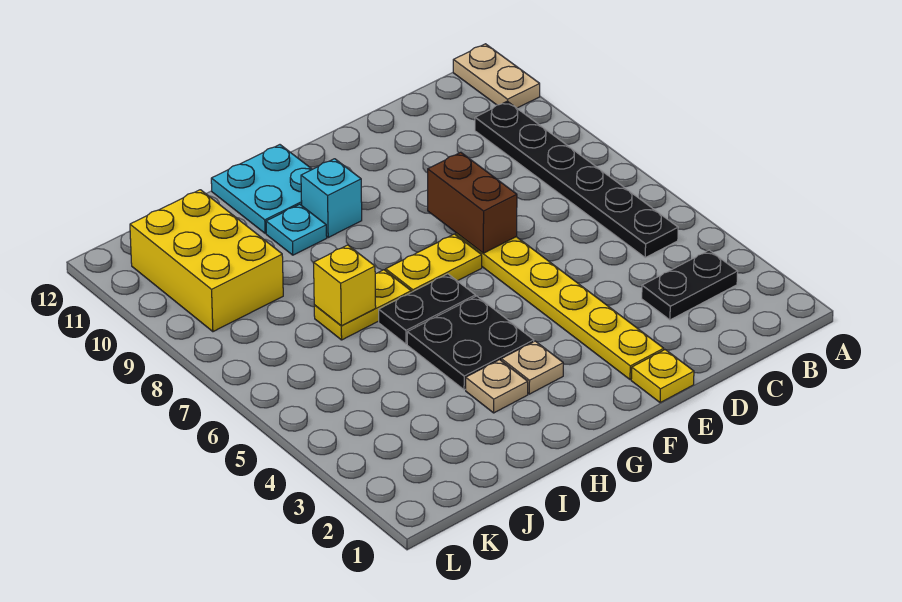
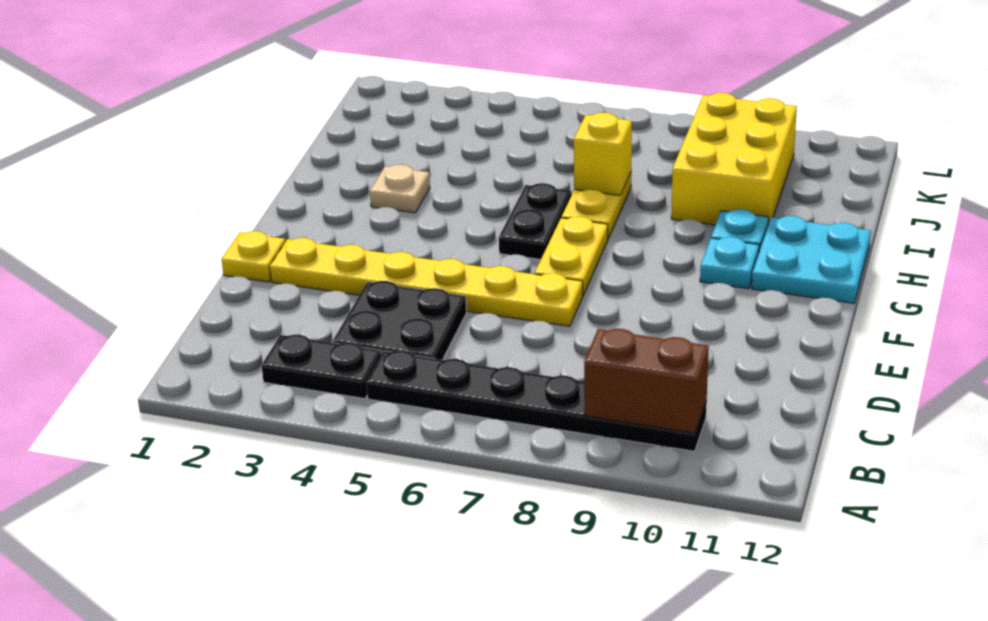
tan plate A11:A12 level 1 -> none
black plate B3:C3 level 1 -> black plate B3:B4 level 1
brown brick E7:E8 level 2 -> brown brick B9:B10 level 2
tan plate G3 level 1 -> none
black plate G4:H5 level 1 -> black plate C4:D5 level 1
cyan brick G10 level 1 -> cyan plate G10 level 1
yellow brick J9:K11 level 1 -> yellow brick I9:K10 level 1

